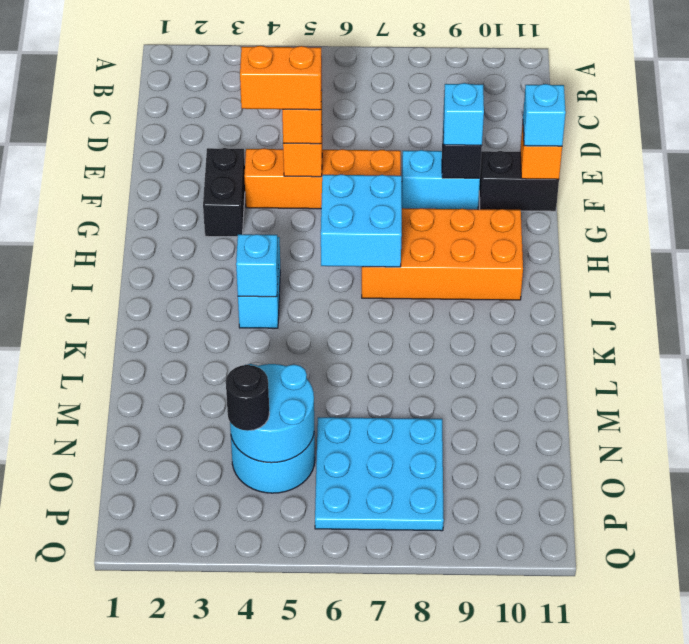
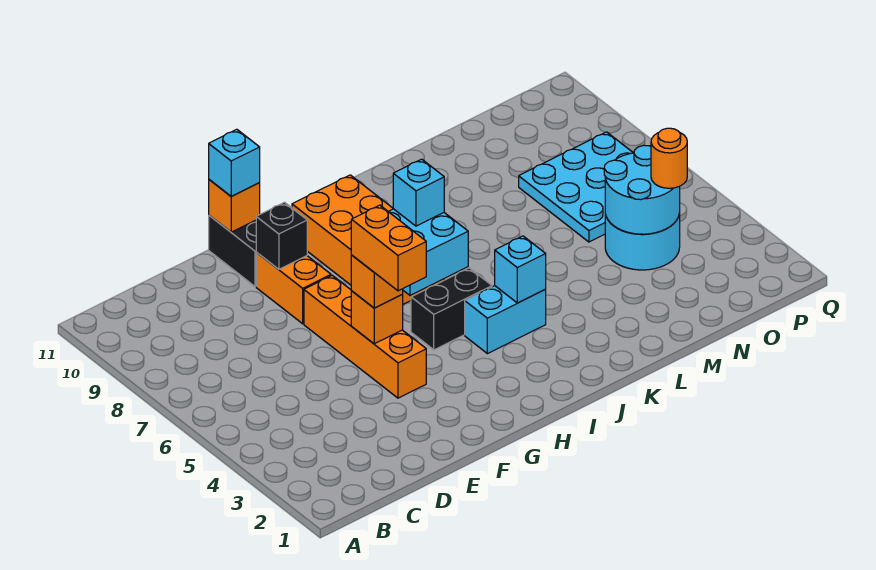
black brick F3:G3 level 1 -> black brick H5:I5 level 1
cyan brick F8:F9 level 1 -> orange brick F8:F9 level 1
cyan brick F9 level 3 -> cyan brick I7 level 3
black round brick O4 level 3 -> orange round brick O4 level 3

